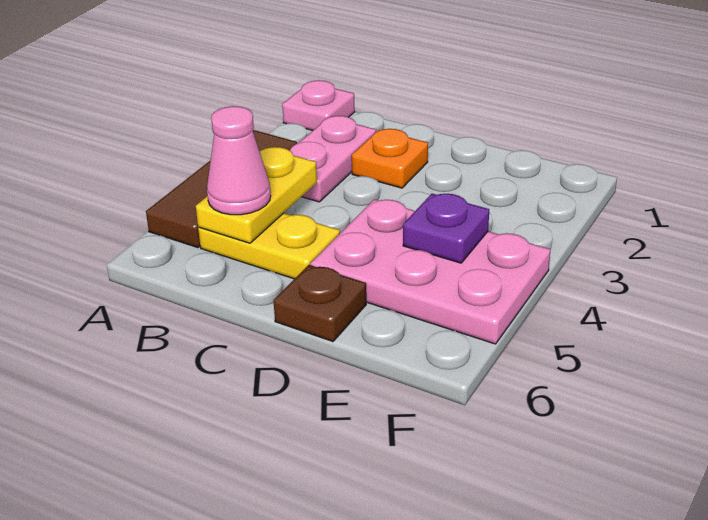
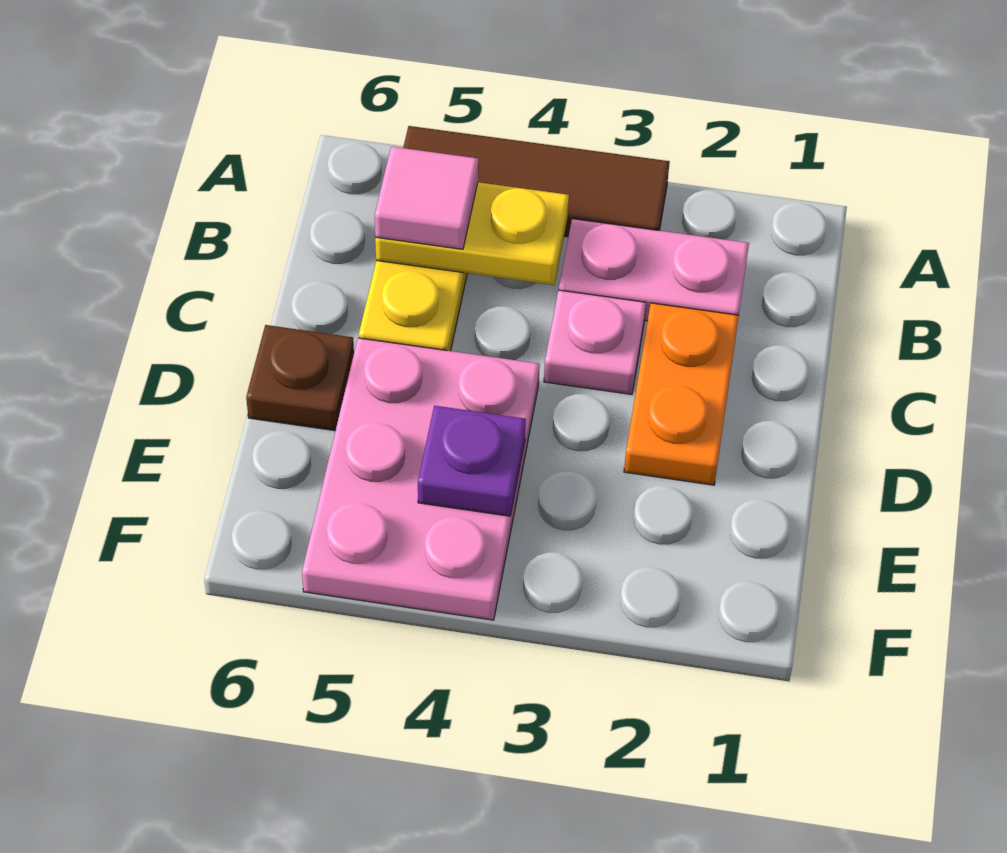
pink plate A1 level 1 -> pink plate C3 level 1
pink cone B5 level 3 -> pink tile B5 level 3
orange plate C2 level 1 -> orange plate C2:D2 level 1

